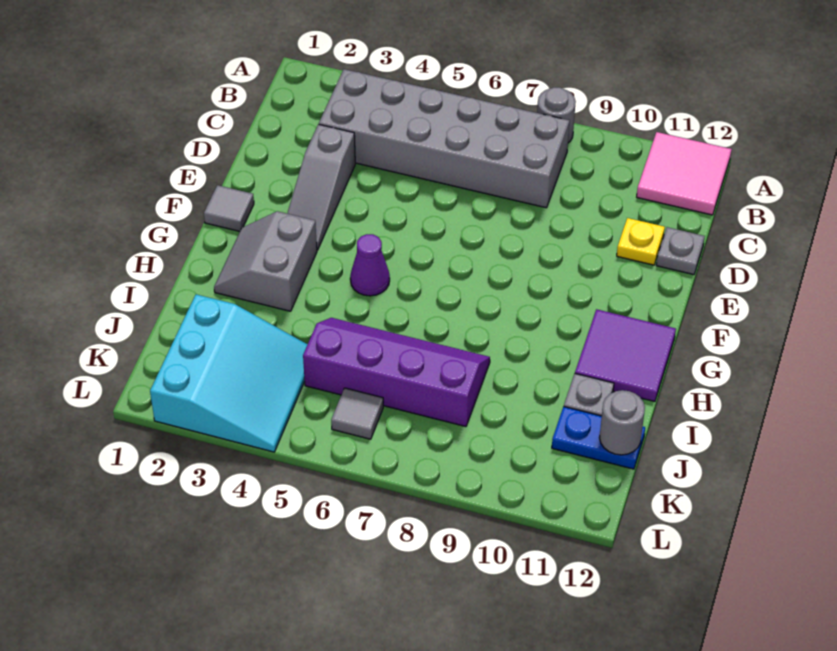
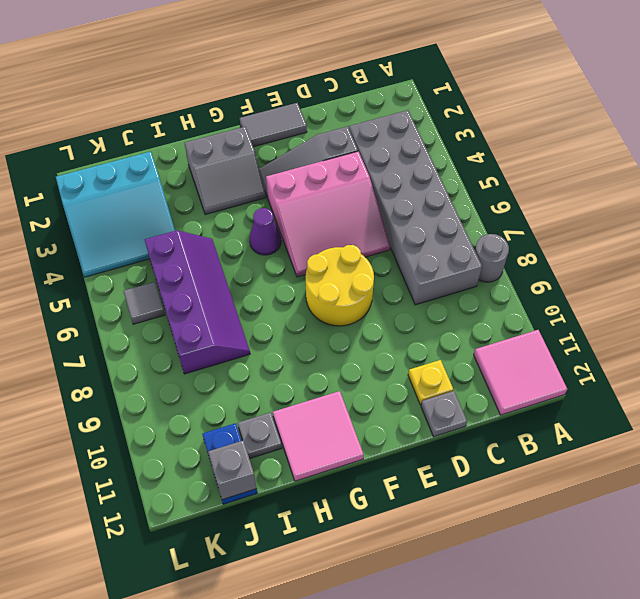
none -> pink slope D4:F6 level 1 top 4
none -> yellow round brick E7:F8 level 1
grey tile F1 level 1 -> grey tile E1:F1 level 1
grey slope G2:H3 level 1 top 3 -> grey slope G2:H3 level 1 top 2
purple tile G11:H12 level 1 -> pink tile G11:H12 level 1
grey round brick J12 level 2 -> grey brick J12 level 2

